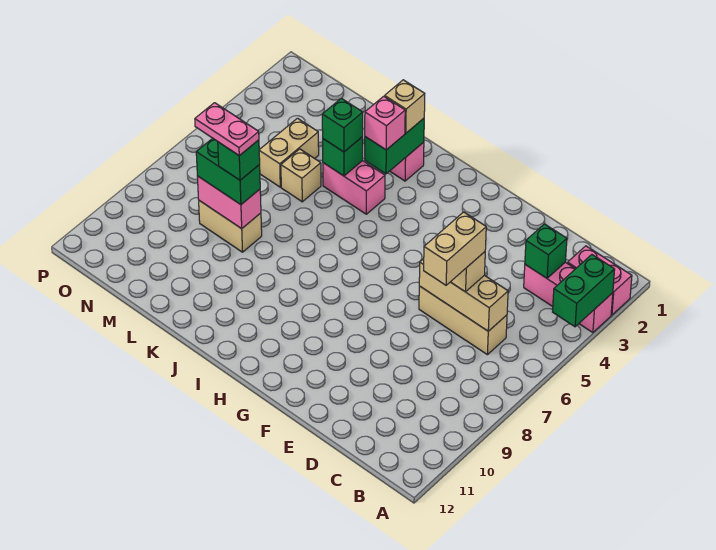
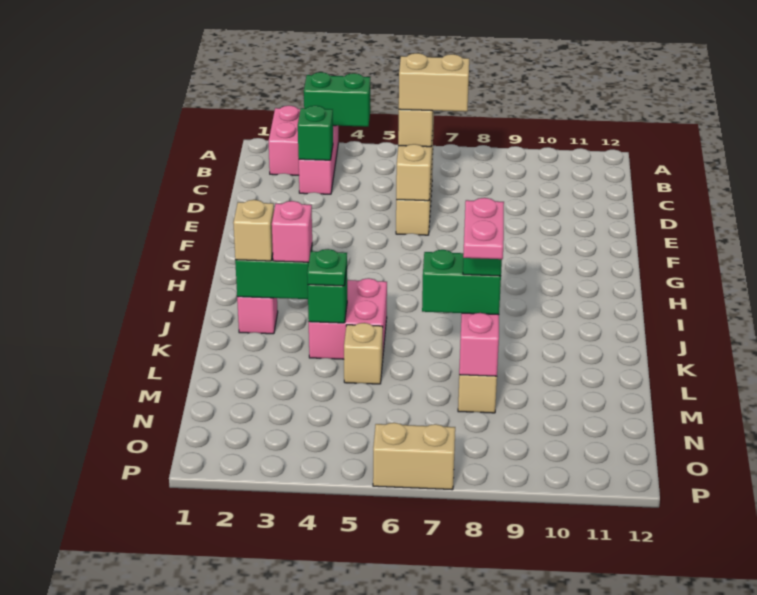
pink brick J4:K4 level 1 -> pink brick J4:K5 level 1
green brick K4 level 3 -> green plate K4 level 3
green brick L8:M8 level 3 -> green brick L7:L8 level 3
tan brick M4:M5 level 1 -> tan brick P6:P7 level 1

